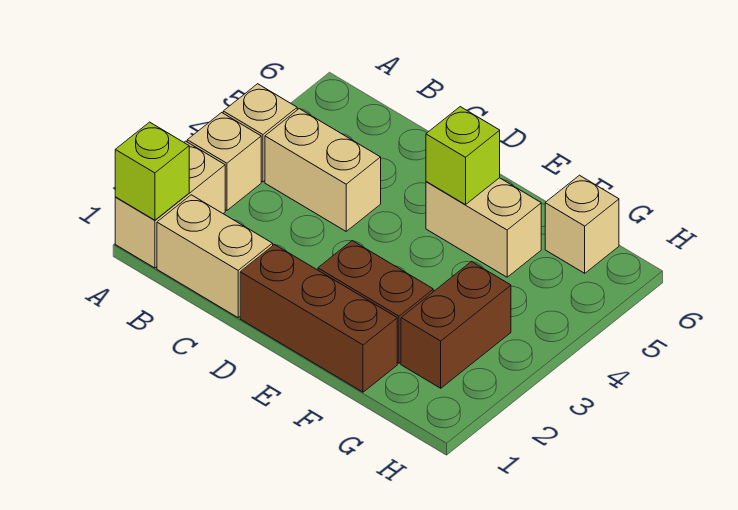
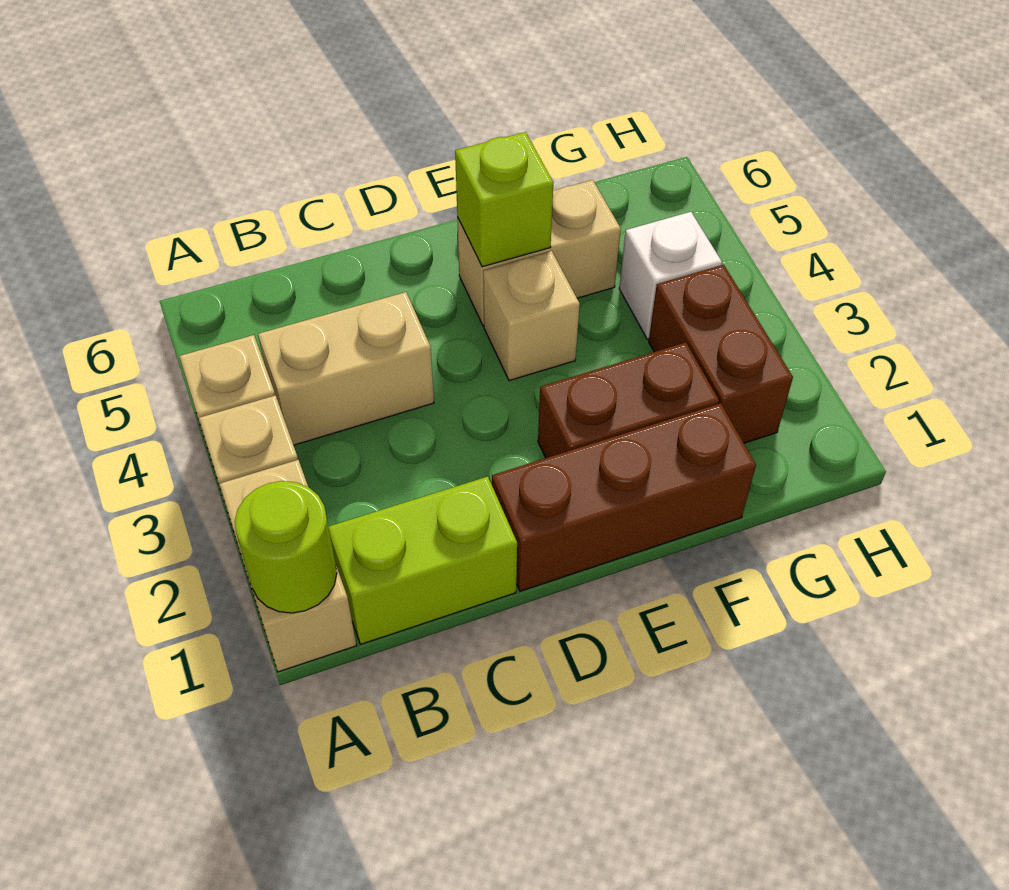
lime brick A1 level 2 -> lime round brick A1 level 2
tan brick B1:C1 level 1 -> lime brick B1:C1 level 1
none -> white brick G4 level 1
tan brick G6 level 1 -> tan brick E4 level 1

